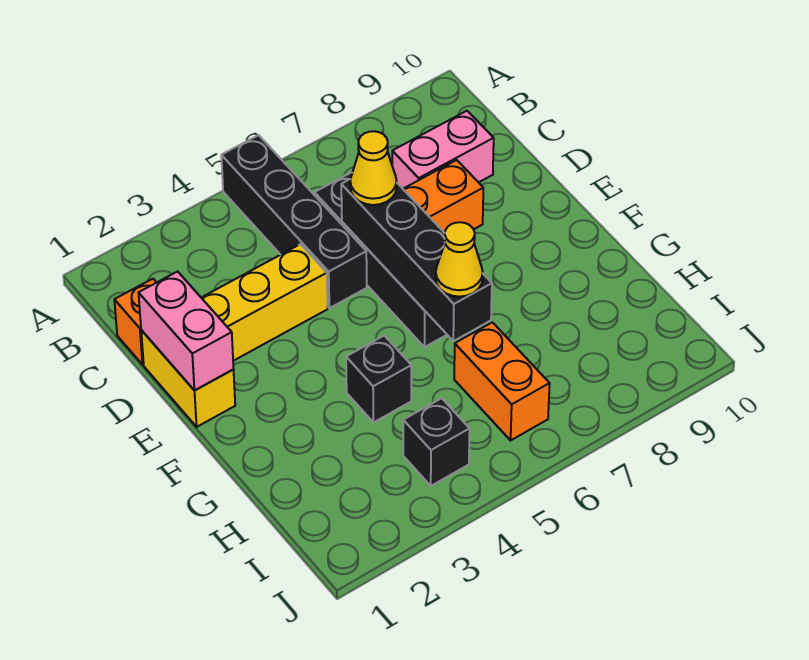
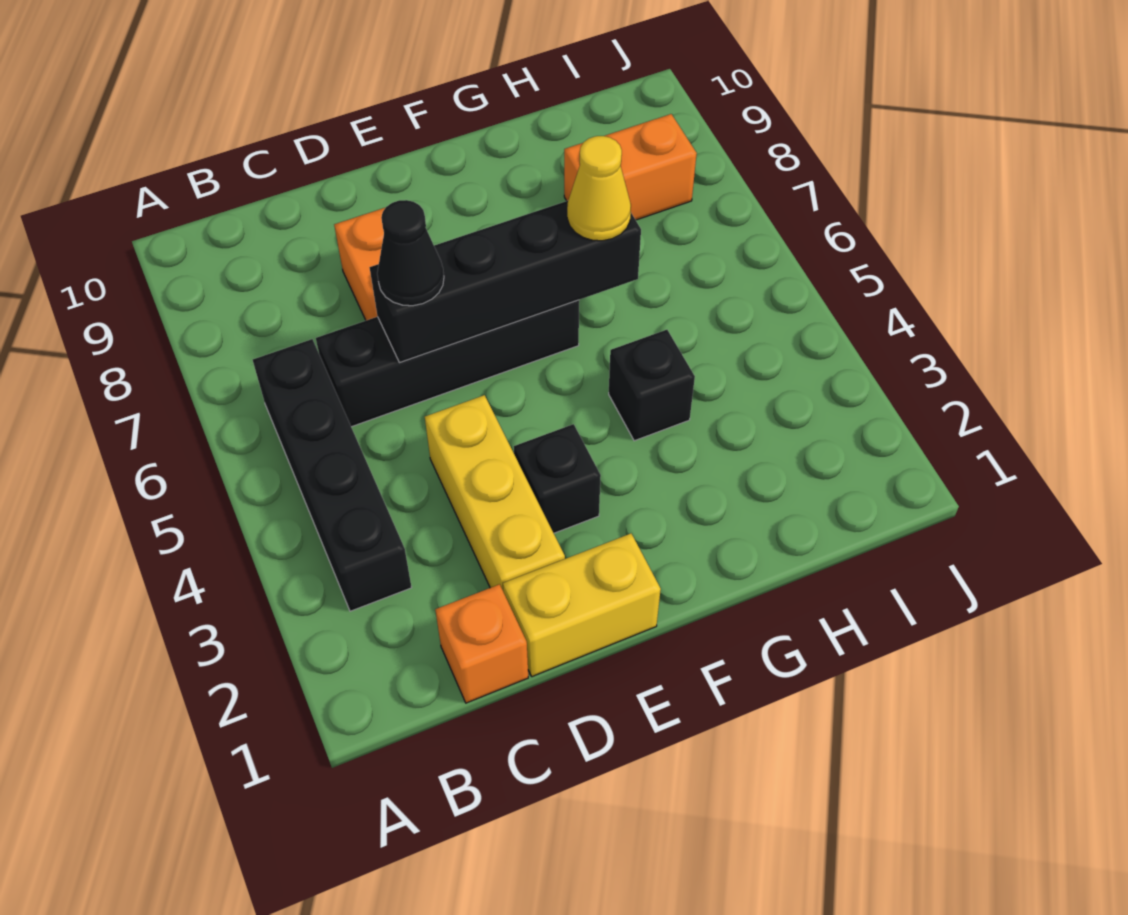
black brick A5:D5 level 1 -> black brick B3:B6 level 1
pink brick C8:C9 level 1 -> none
pink brick D1:E1 level 2 -> none
yellow cone D6 level 3 -> black cone D6 level 3
orange brick H6:I6 level 1 -> orange brick H8:I8 level 1
black brick I4 level 1 -> black brick E3 level 1

